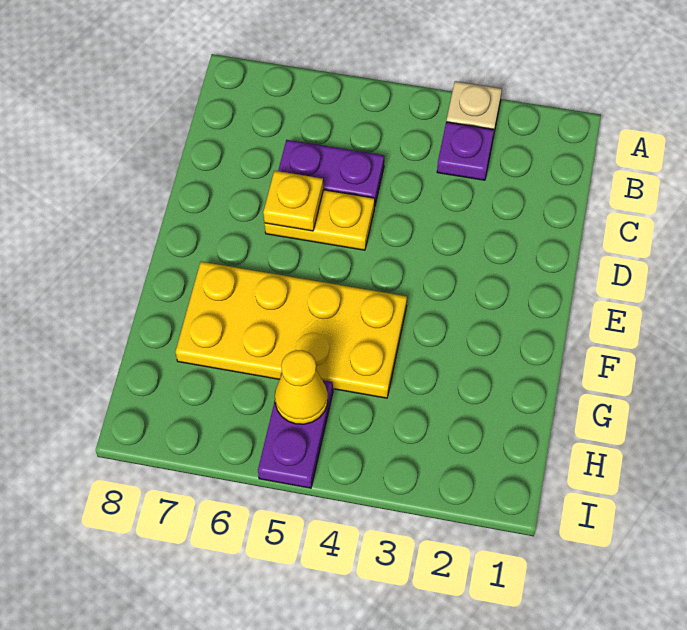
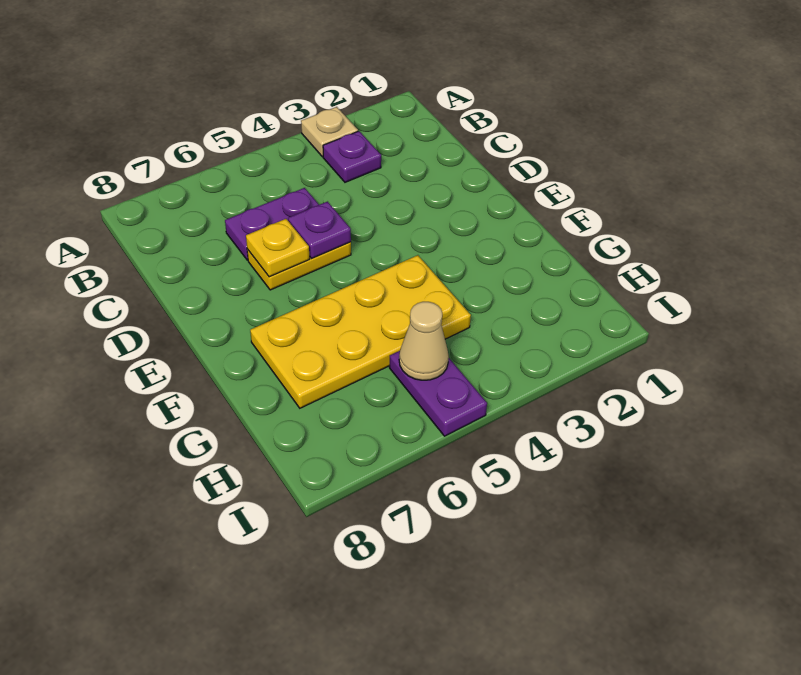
none -> purple plate D5 level 2
yellow cone H5 level 2 -> tan cone H5 level 2

